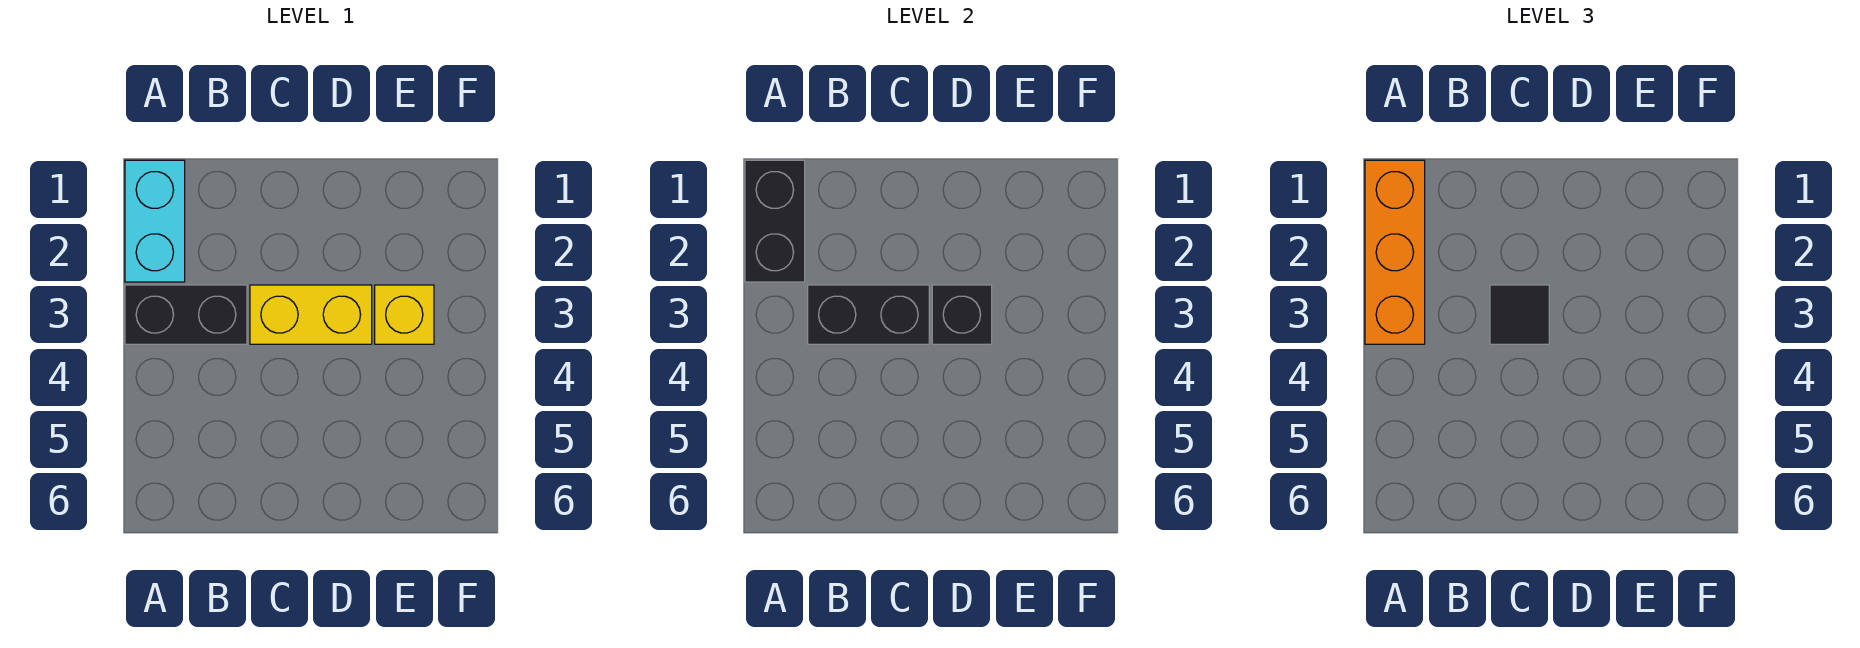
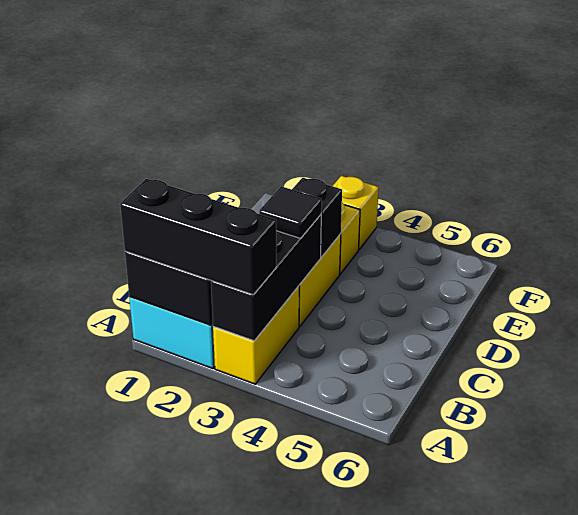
orange brick A1:A3 level 3 -> black brick A1:A3 level 3
black brick A3:B3 level 1 -> yellow brick A3:B3 level 1
black brick B3:C3 level 2 -> black brick A3:C3 level 2
none -> yellow brick F3 level 1

